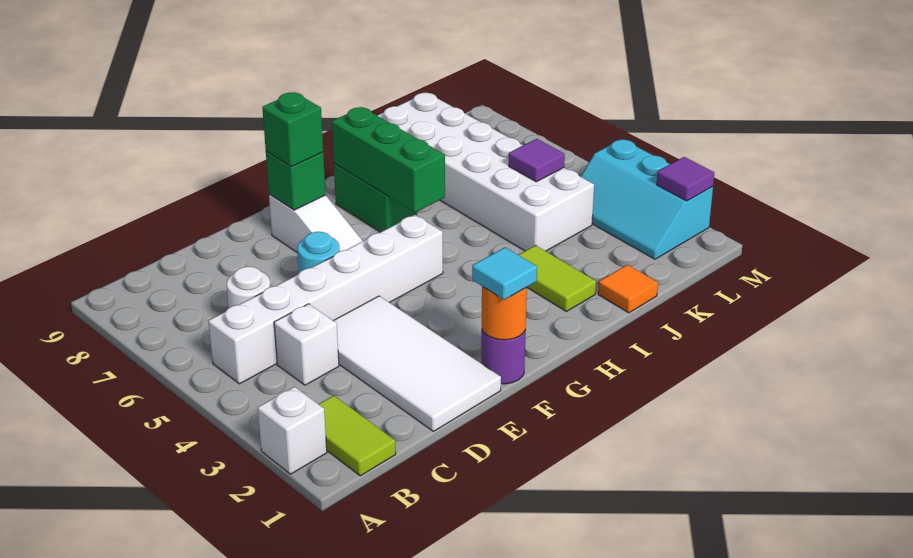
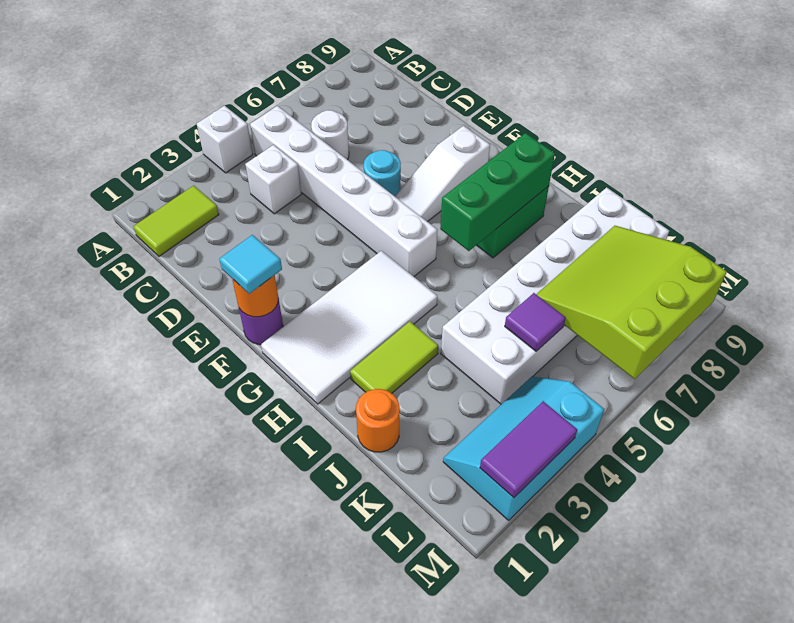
white brick A2 level 1 -> white brick A4 level 1
white tile D1:E4 level 1 -> white tile G1:H4 level 1
green brick F8 level 2 -> none
green brick F8 level 3 -> none
orange tile J1 level 1 -> orange round brick J1 level 1
none -> lime slope K6:M8 level 2 top M
purple tile M2 level 2 -> purple tile M2:M3 level 2

